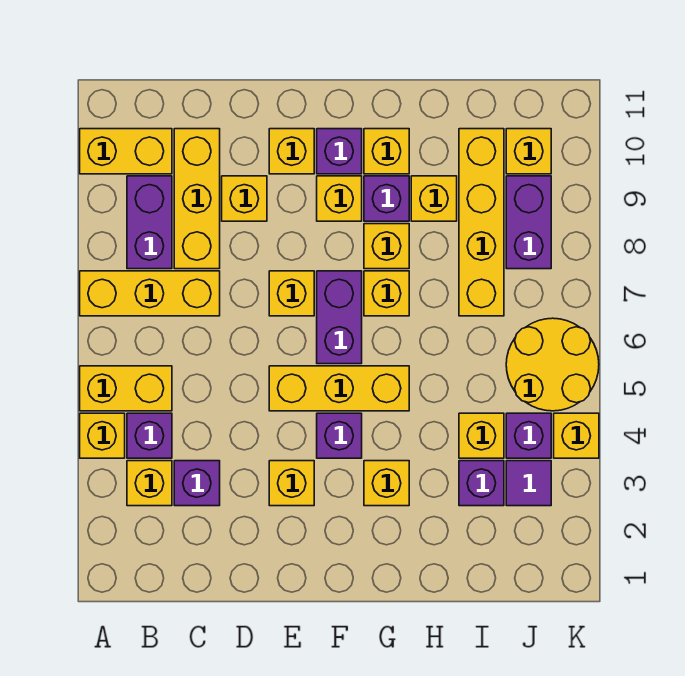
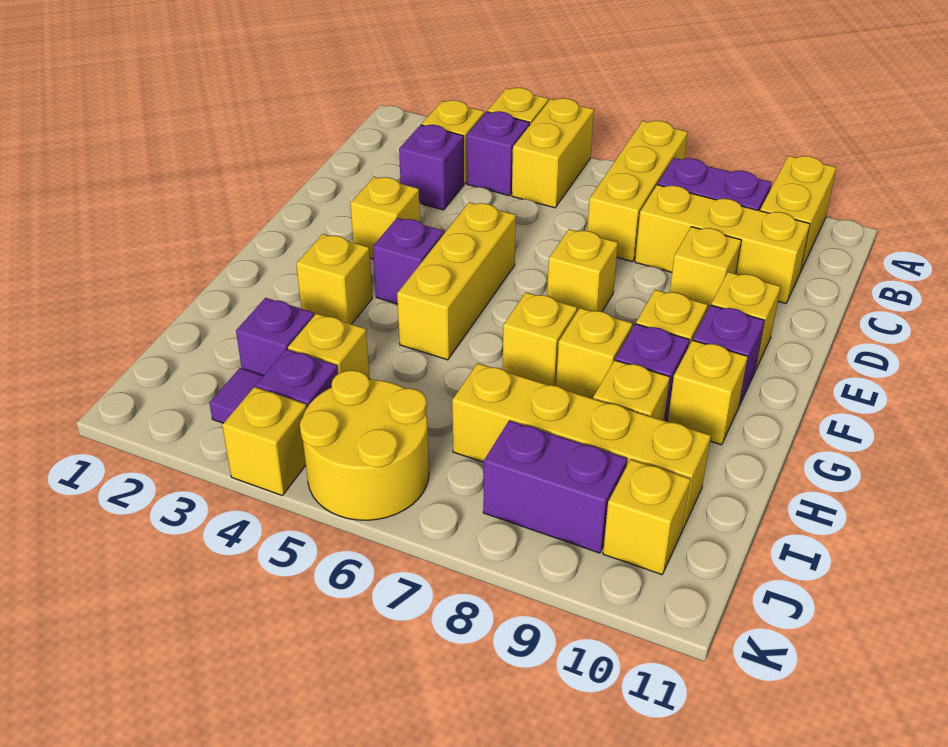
purple brick F6:F7 level 1 -> none

